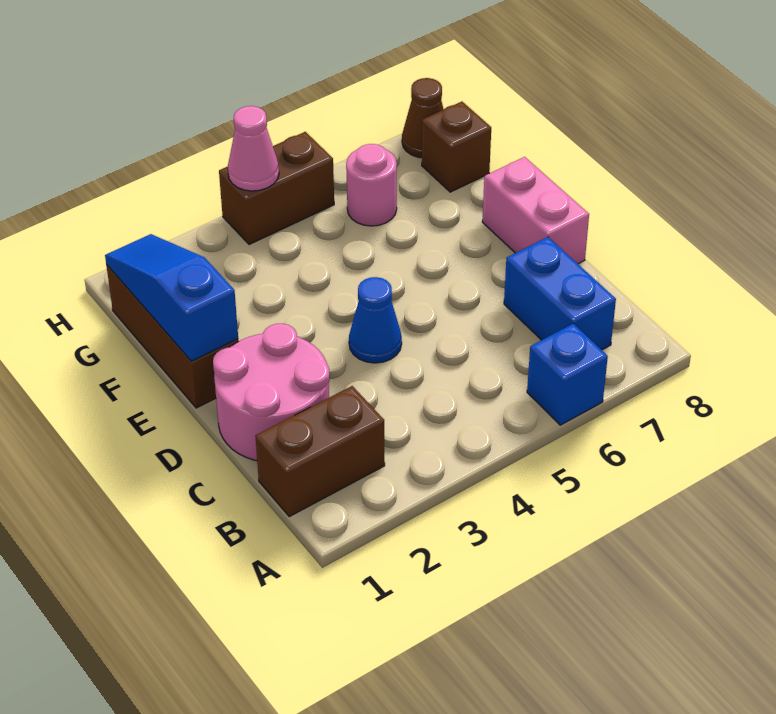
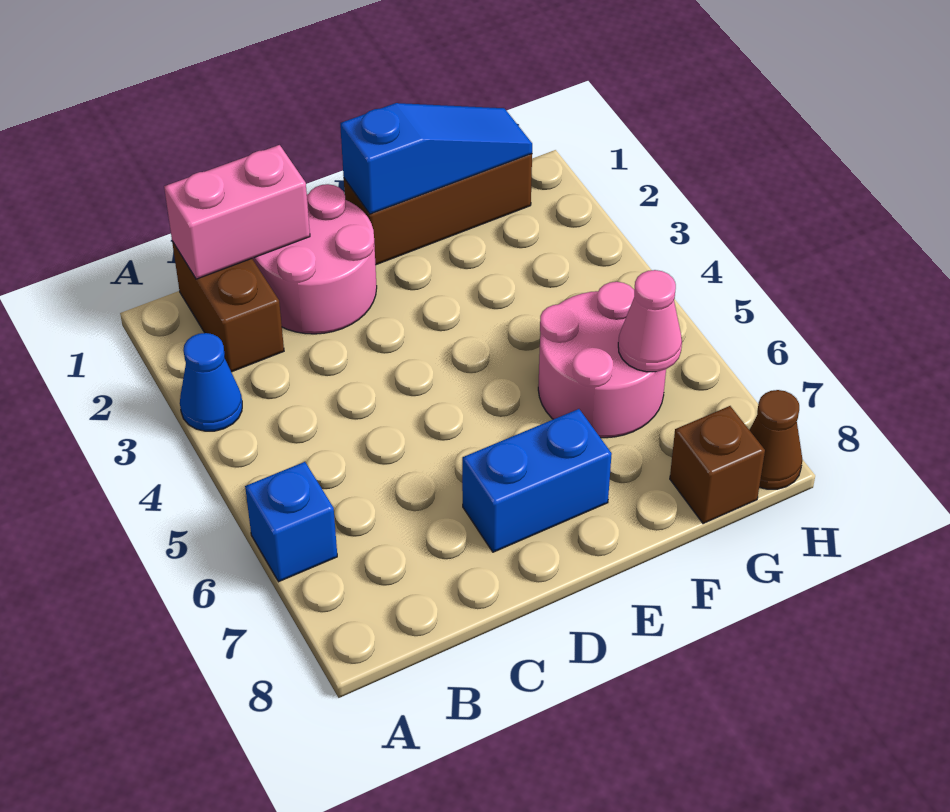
blue brick B7:C7 level 1 -> blue brick D7:E7 level 1
blue cone D4 level 1 -> blue cone A3 level 1
pink brick D8:E8 level 1 -> pink brick B1:C1 level 2
pink round brick G6 level 1 -> pink round brick F5:G6 level 1
brown brick H4:H5 level 1 -> none
pink cone H4 level 2 -> pink cone G6 level 2

